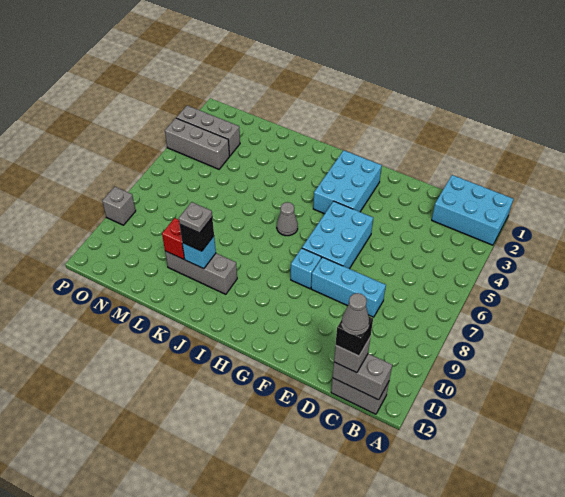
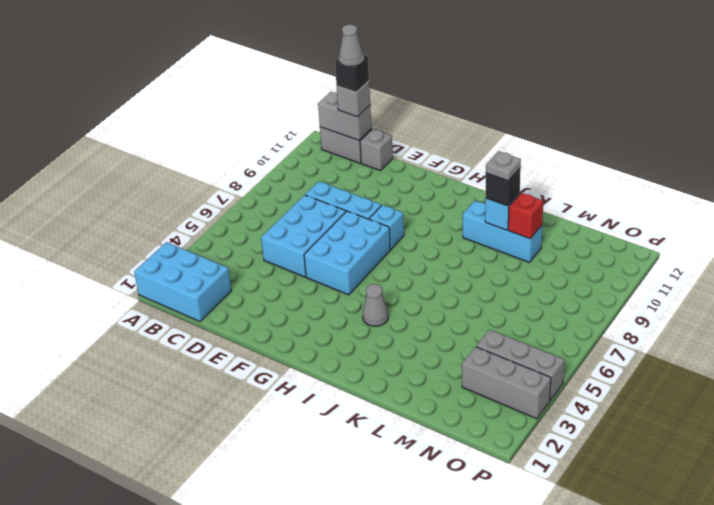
cyan brick G2:H4 level 1 -> cyan brick D5:E7 level 1
grey cone I6 level 1 -> grey cone I4 level 1
grey brick J10:L10 level 1 -> cyan brick J10:L10 level 1
grey brick P9 level 1 -> grey brick D12 level 1

